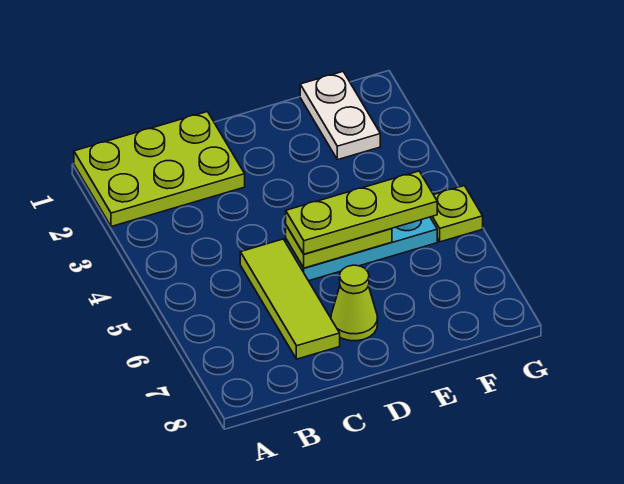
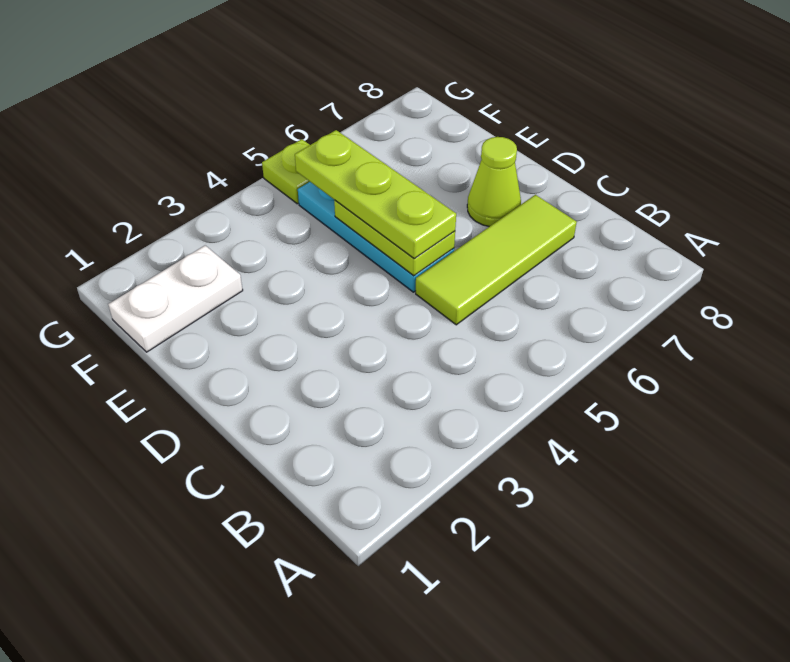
lime plate A1:C2 level 1 -> none

